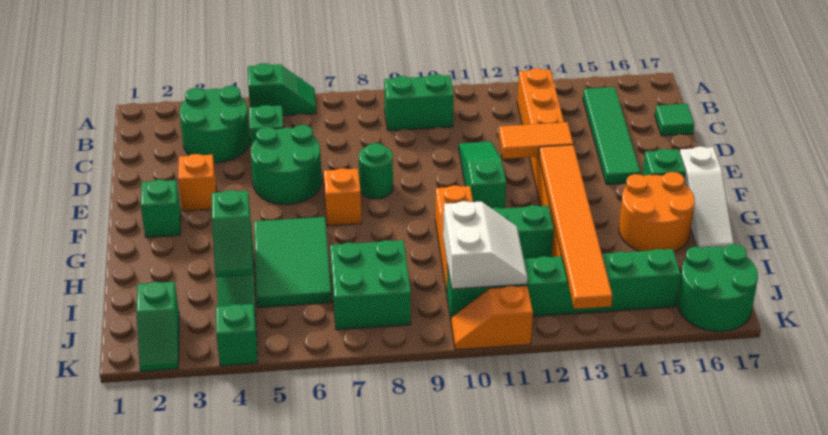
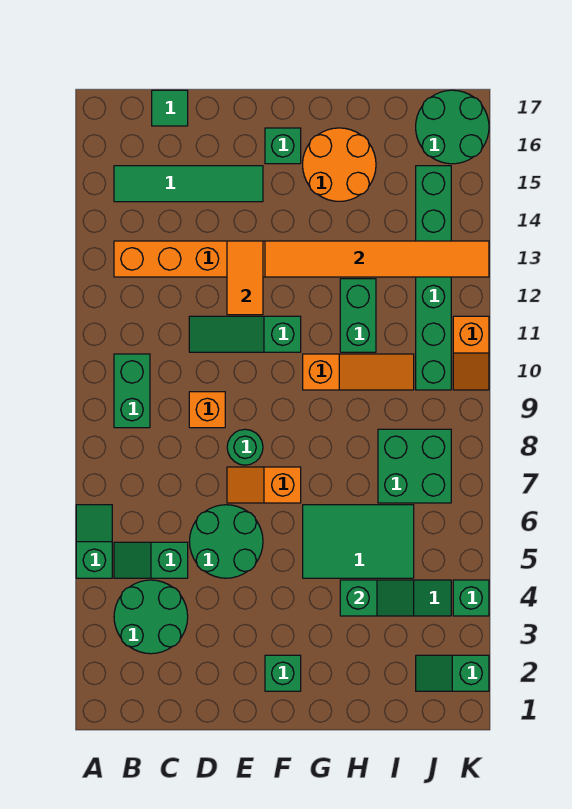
orange brick E3 level 1 -> orange brick D9 level 1
white slope F17:H17 level 1 top F -> none
white slope I10:J11 level 2 top 10 -> none
green slope J2:K2 level 1 top J -> green slope J2:K2 level 1 top K

